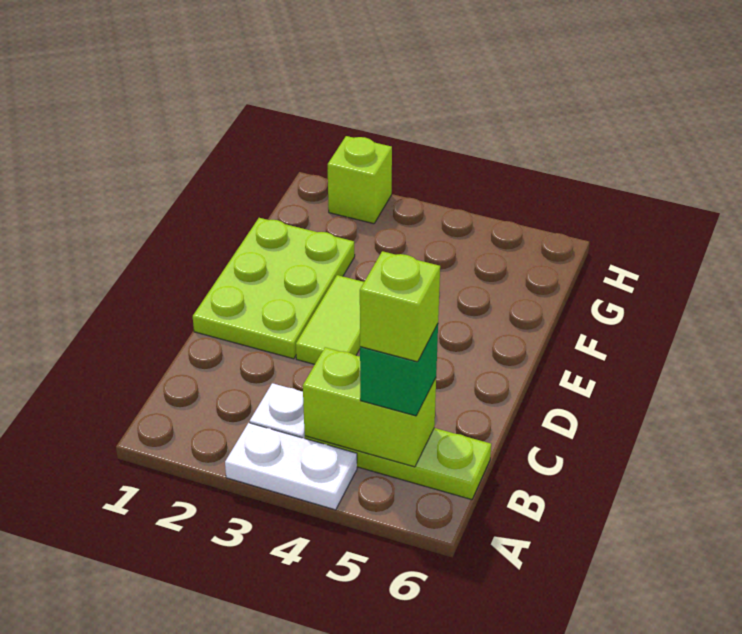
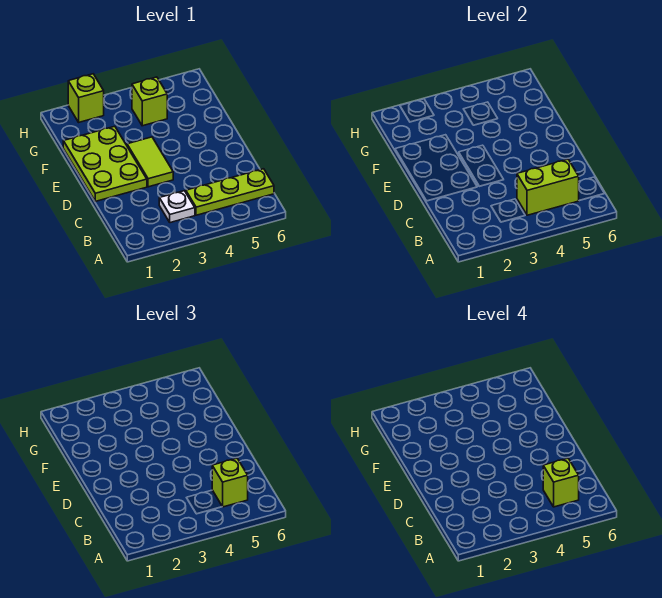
white plate A3:A4 level 1 -> none
green brick B5 level 3 -> lime brick B5 level 3
none -> lime brick G4 level 1

